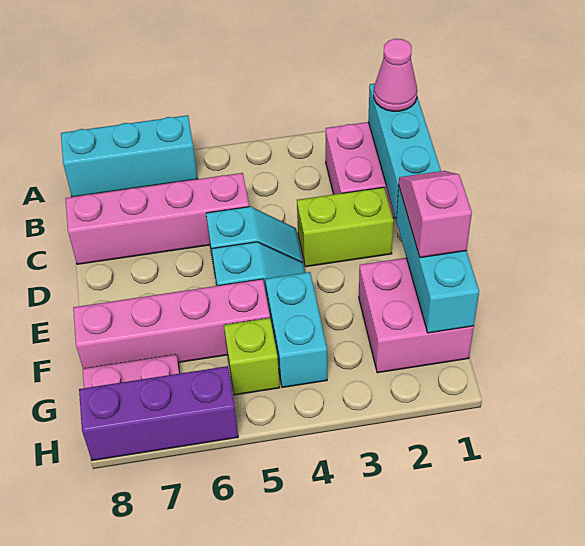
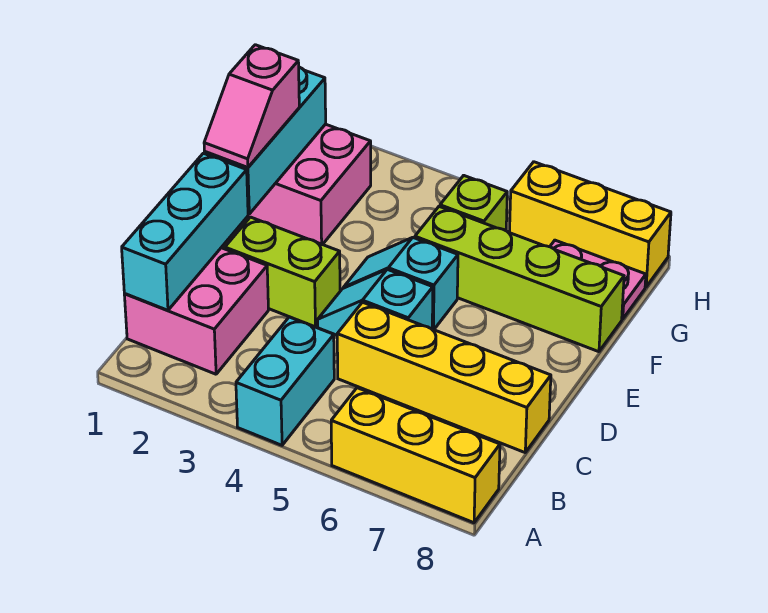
cyan brick A6:A8 level 1 -> yellow brick A6:A8 level 1
pink cone B1 level 3 -> none
pink brick C5:C8 level 1 -> yellow brick C5:C8 level 1
cyan brick F4:G4 level 1 -> cyan brick A4:B4 level 1
pink brick F5:F8 level 1 -> lime brick F5:F8 level 1
purple brick H6:H8 level 1 -> yellow brick H6:H8 level 1

